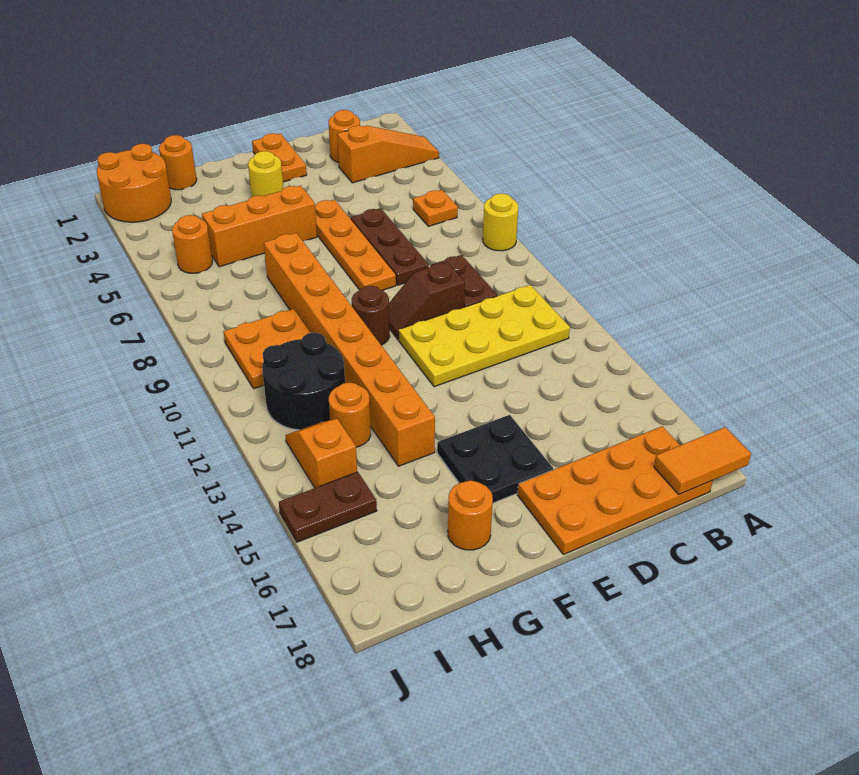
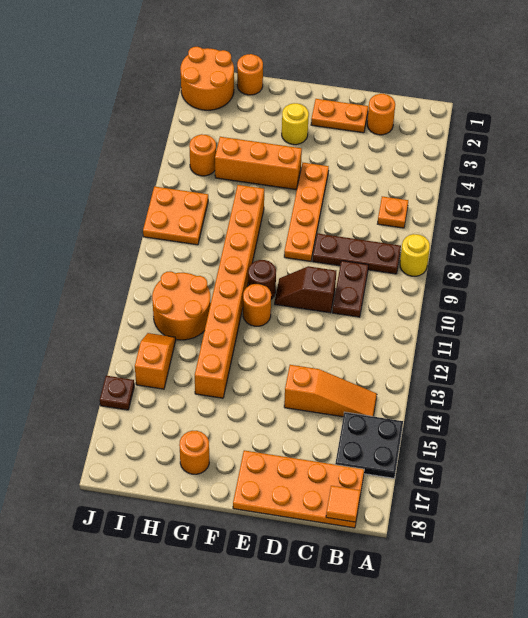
orange slope A3:C3 level 1 top C -> orange slope B14:D14 level 1 top D
orange tile A18:B18 level 2 -> orange tile B18 level 2
yellow plate B11:E12 level 1 -> none
brown plate D6:D8 level 1 -> brown plate B8:D8 level 1
orange plate E1:E2 level 1 -> orange plate D2:E2 level 1
black plate E15:F16 level 1 -> black plate A15:B16 level 1
orange plate H9:I10 level 1 -> orange plate I7:J8 level 1
black round brick H11:I12 level 1 -> orange round brick H11:I12 level 1
orange round brick H13 level 1 -> orange round brick F11 level 1
brown plate I15:J15 level 1 -> brown plate J15 level 1

